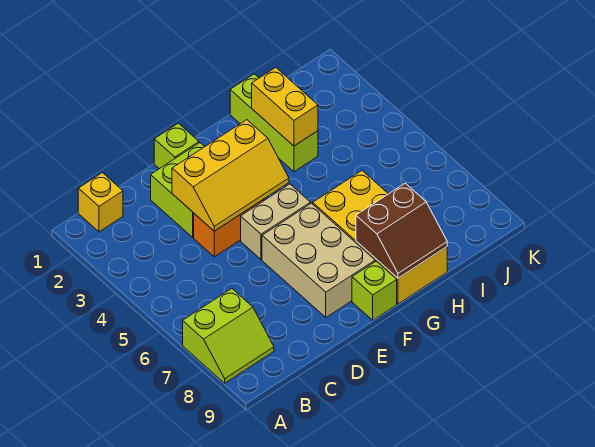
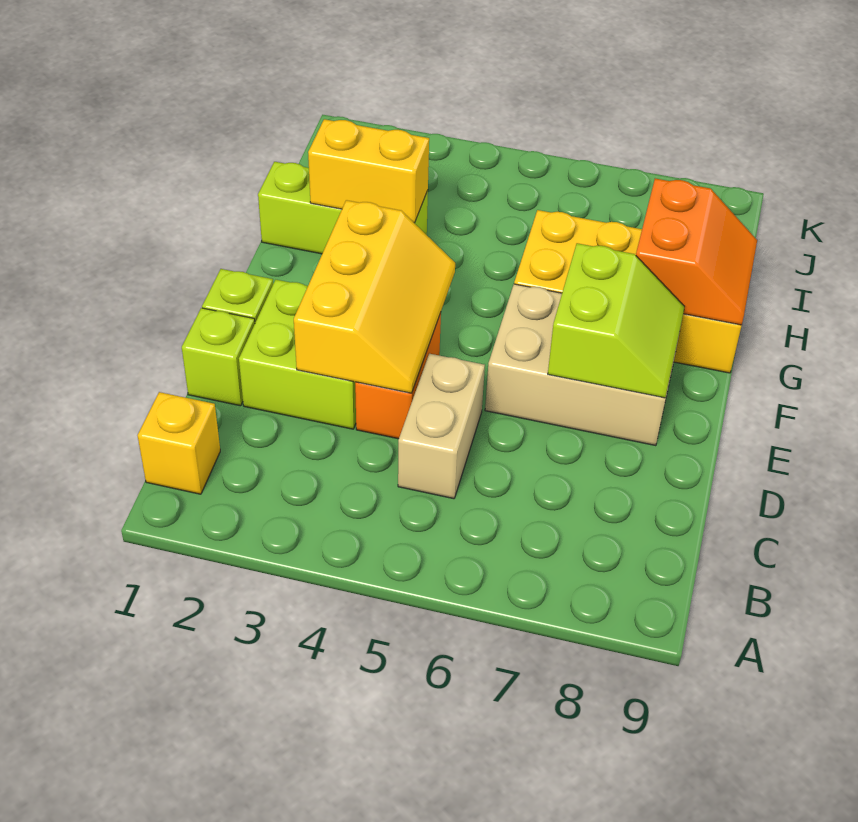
lime slope A7:B8 level 1 top 7 -> lime slope E7:F8 level 2 top 7
tan brick E5:F5 level 1 -> tan brick C5:D5 level 1
lime brick F9 level 1 -> lime brick D1 level 1
brown slope G8:H9 level 2 top 8 -> orange slope G8:H9 level 2 top 8

